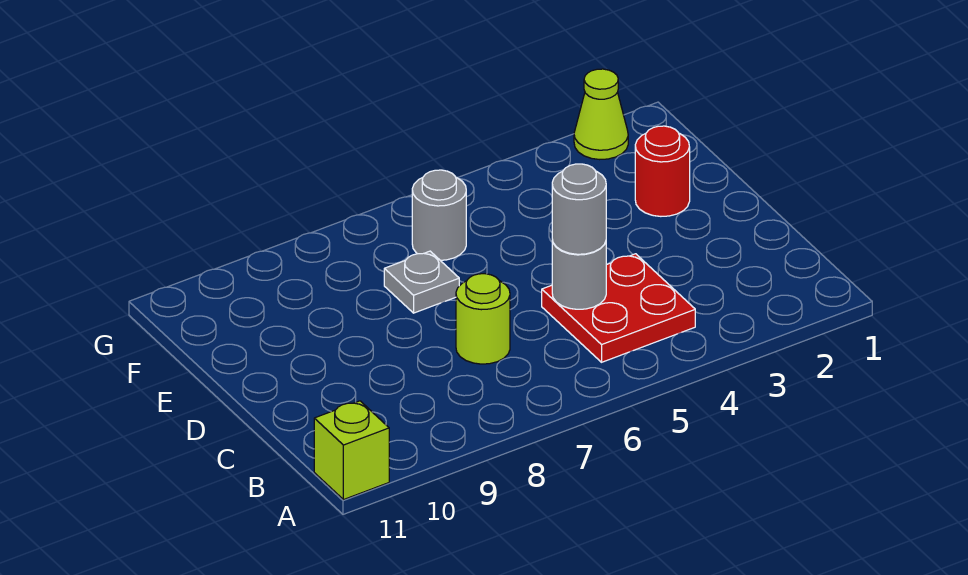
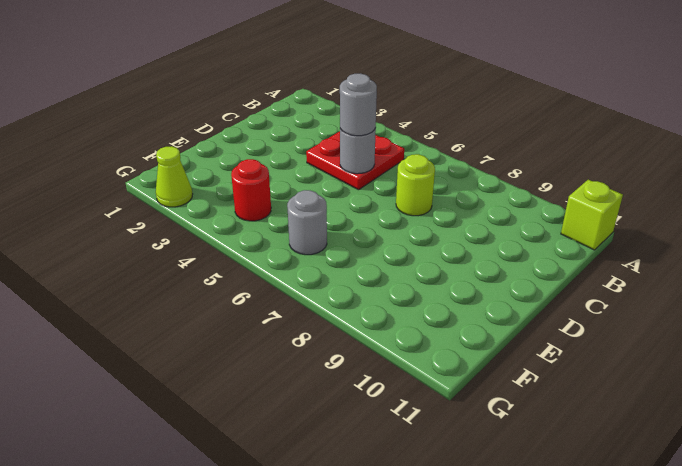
red round brick E2 level 1 -> red round brick F4 level 1
grey plate E7 level 1 -> none

